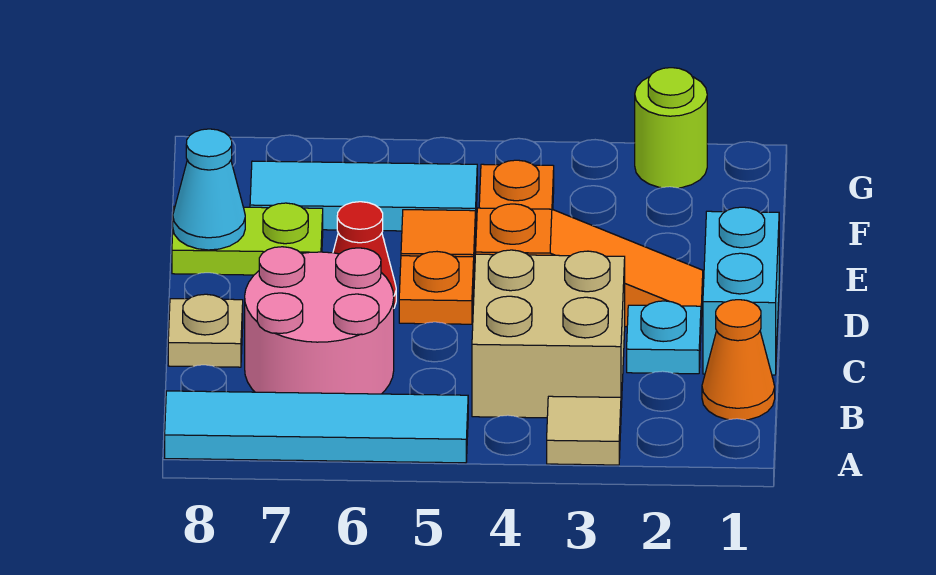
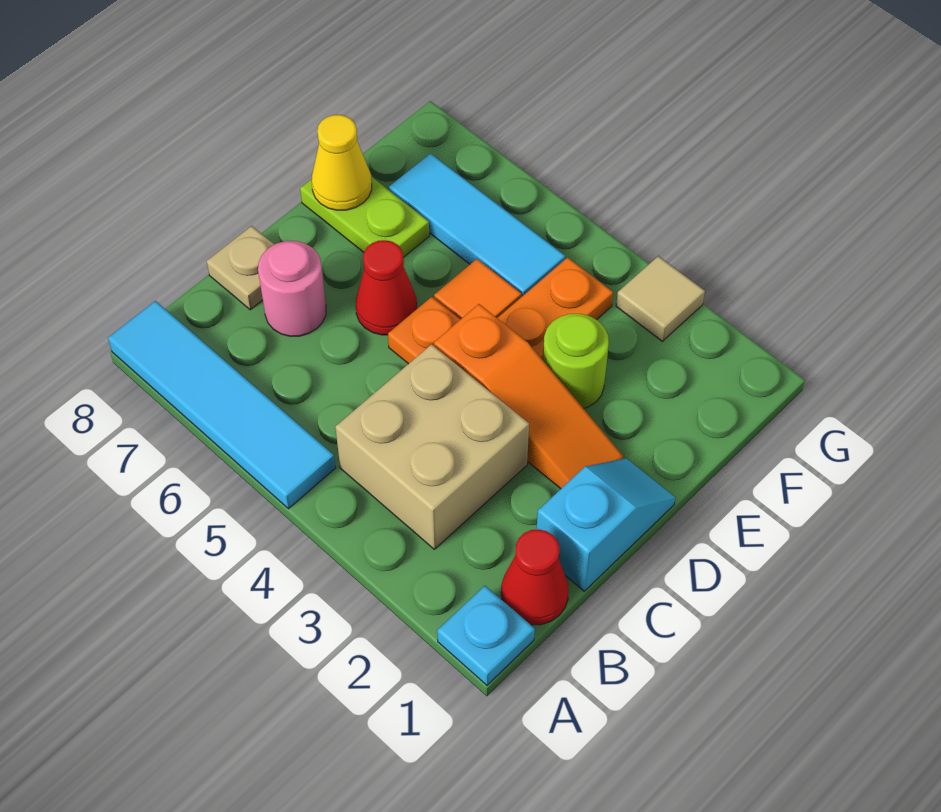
tan tile A3 level 1 -> tan tile G3 level 1
orange cone B1 level 1 -> red cone B1 level 1
pink round brick B6:C7 level 1 -> pink round brick C7 level 1
cyan brick C1:D1 level 1 -> cyan slope C1:D1 level 1 top C
cyan plate C2 level 1 -> cyan plate A1 level 1
cyan cone E8 level 2 -> yellow cone E8 level 2
lime round brick G2 level 1 -> lime round brick E3 level 1

